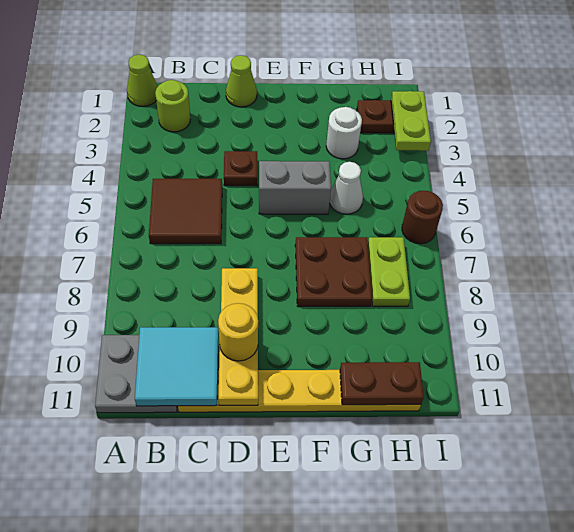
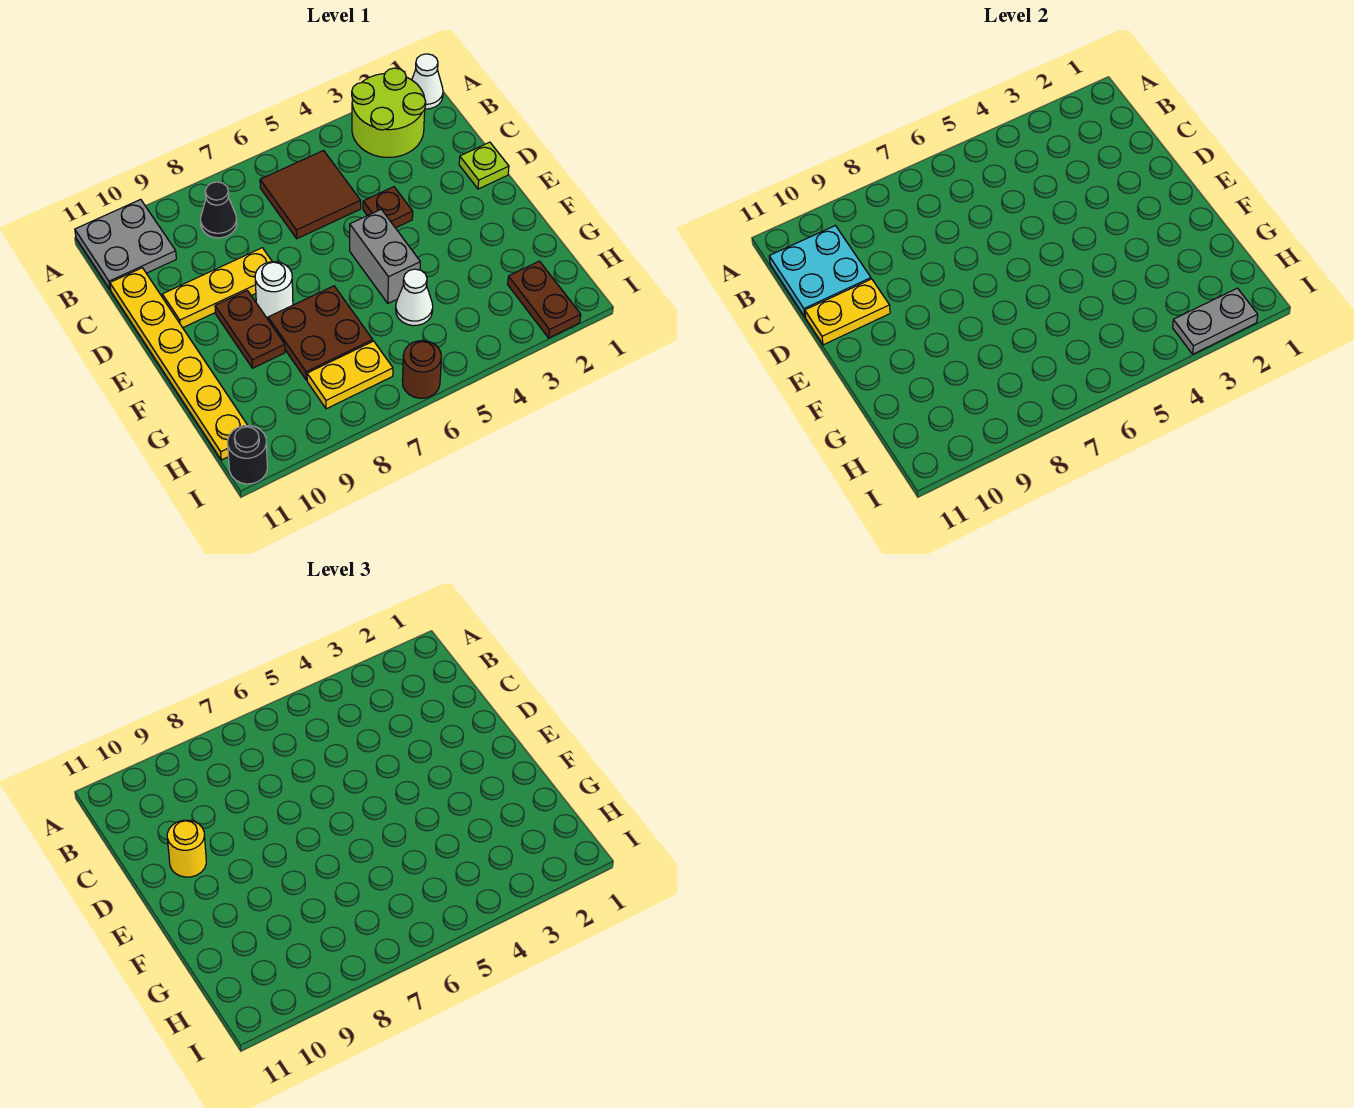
lime cone A1 level 1 -> white cone A1 level 1
lime round brick B2 level 1 -> lime round brick A2:B3 level 1
none -> black cone B8 level 1
cyan tile B10:C11 level 2 -> cyan plate B10:C11 level 2
lime cone D1 level 1 -> lime plate D1 level 1
white round brick G3 level 1 -> white round brick E8 level 1
brown plate G11:H11 level 2 -> brown plate E9:F9 level 1
lime plate H7:H8 level 1 -> yellow plate H7:H8 level 1
lime plate I2:I3 level 2 -> grey plate I2:I3 level 2
none -> black round brick I11 level 1

